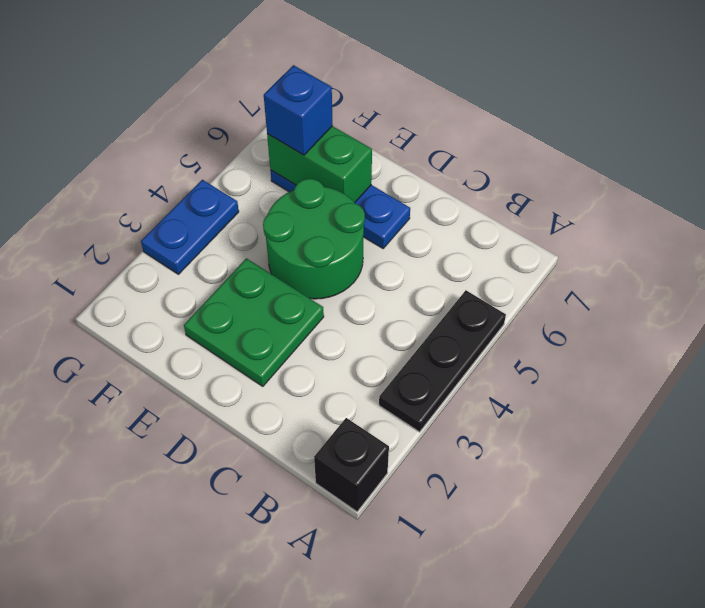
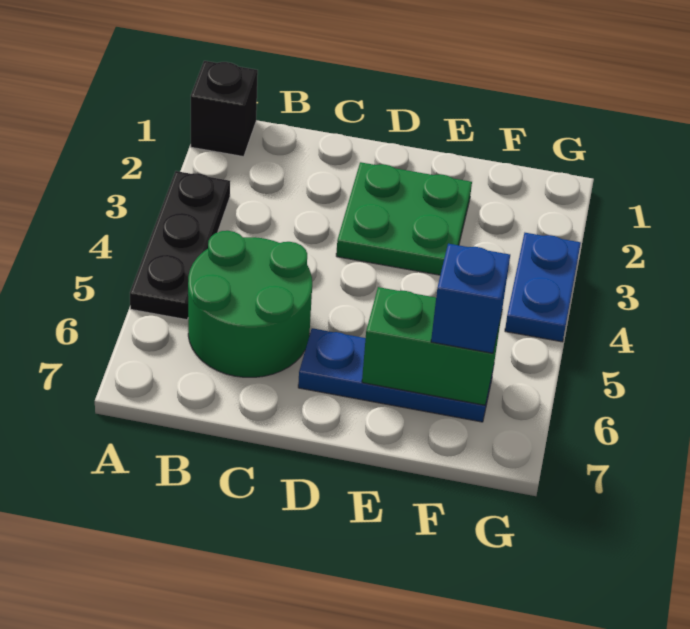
green round brick D4:E5 level 1 -> green round brick B5:C6 level 1

